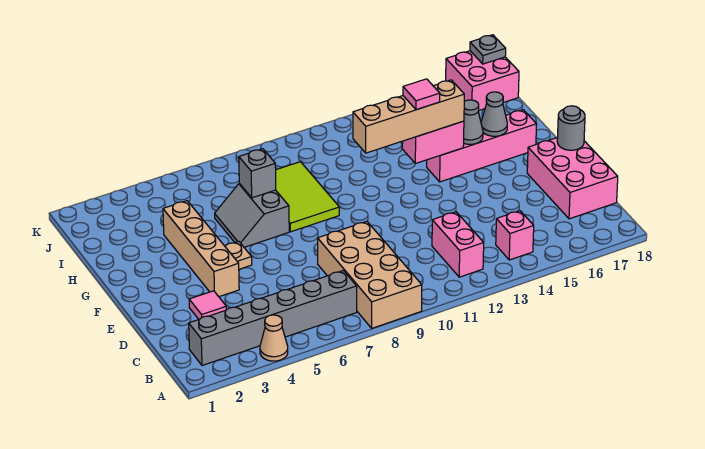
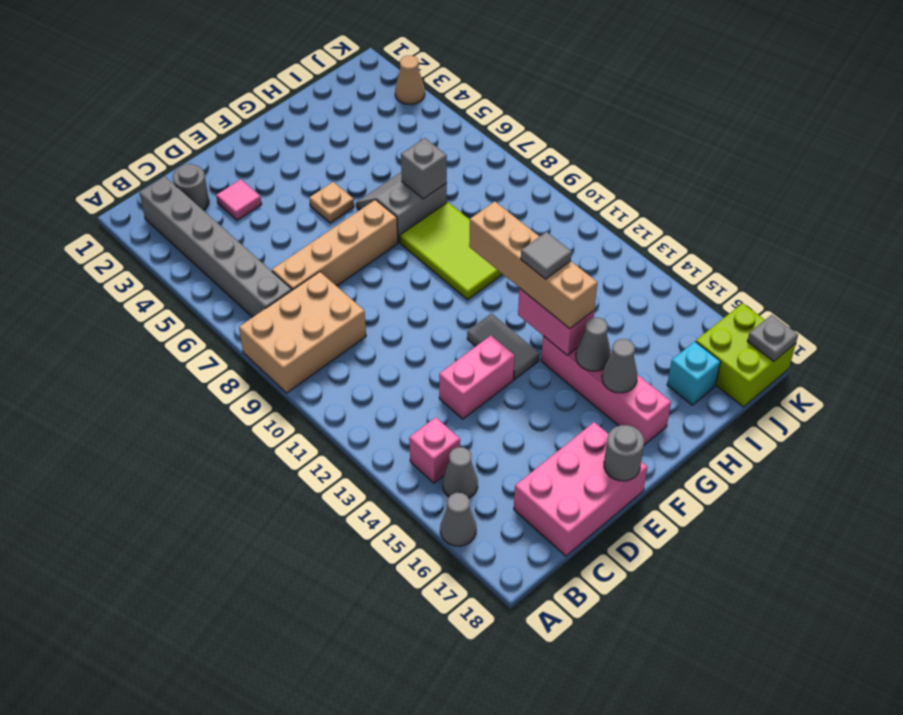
tan cone A4 level 1 -> tan cone K3 level 1
tan brick A8:D9 level 1 -> tan brick A8:C9 level 1
none -> grey cone A16 level 1
pink brick B12:C12 level 1 -> pink brick D13:E13 level 1
none -> grey cone B15 level 1
none -> grey round brick C2 level 1
tan brick E4:H4 level 1 -> tan brick C7:F7 level 1
none -> grey tile F12:F13 level 1
lime tile G8:I9 level 1 -> lime tile G8:H10 level 1
pink tile G13 level 4 -> grey tile G13 level 4
none -> cyan brick I17 level 1
pink brick J17:K18 level 1 -> lime brick J17:K18 level 1

